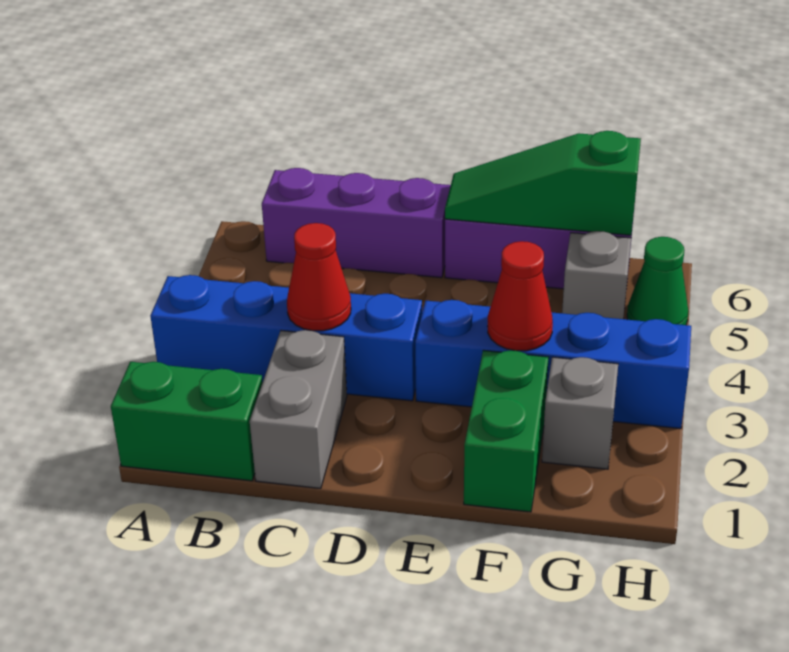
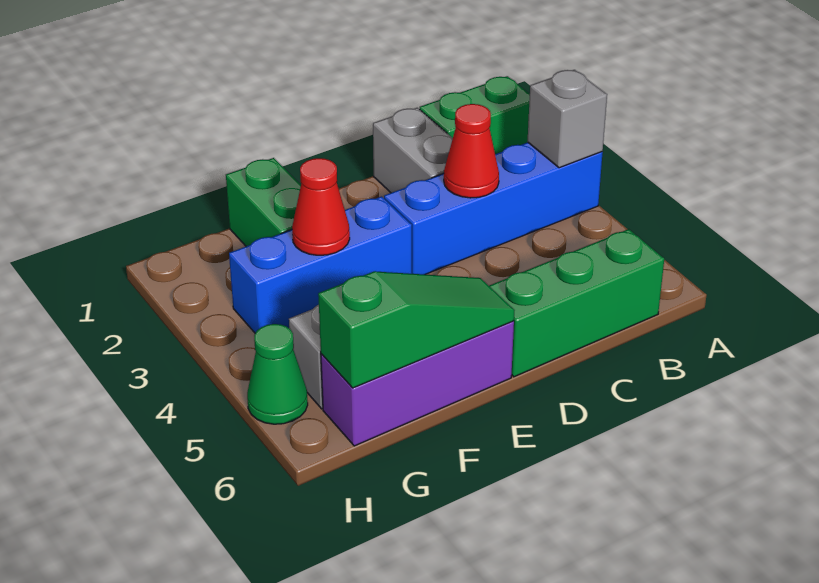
purple brick B6:D6 level 1 -> green brick B6:D6 level 1
blue brick E3:H3 level 1 -> blue brick E3:G3 level 1
grey brick G2 level 1 -> grey brick A3 level 2

